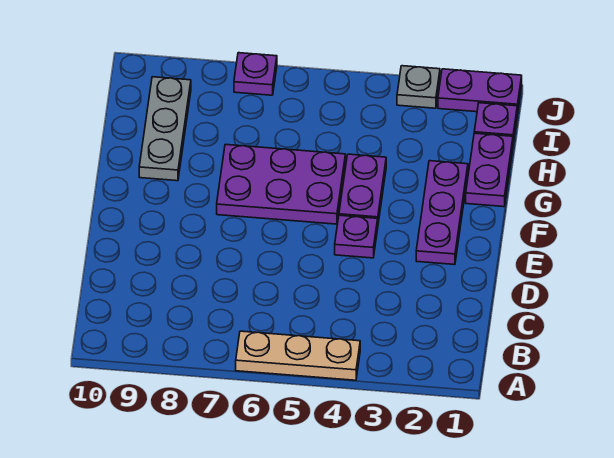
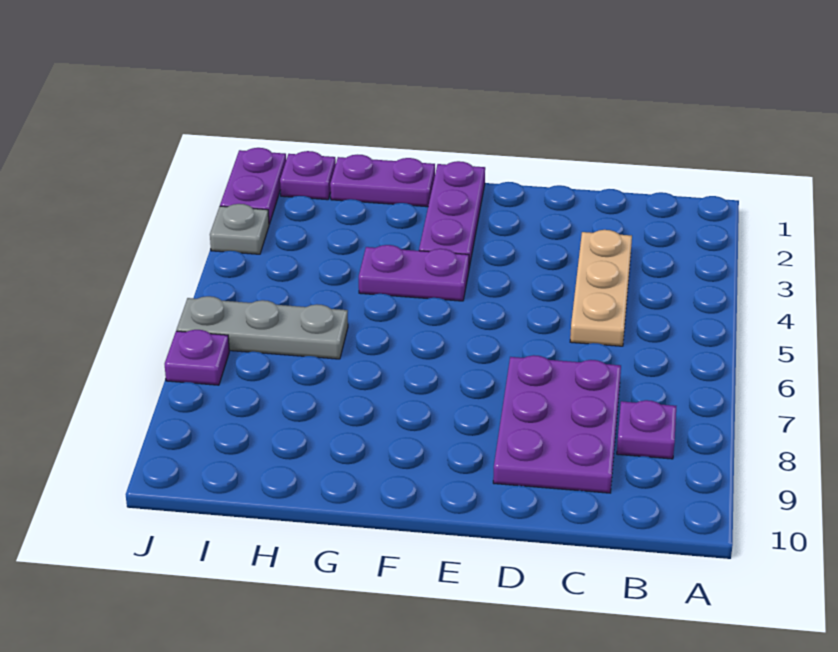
tan plate A4:A6 level 1 -> tan plate C3:C5 level 1
purple plate E2:G2 level 1 -> purple plate F1:F3 level 1
purple plate E4 level 1 -> purple plate B8 level 1
purple plate F5:G7 level 1 -> purple plate C7:D9 level 1
grey plate G9:I9 level 1 -> grey plate H6:J6 level 1

